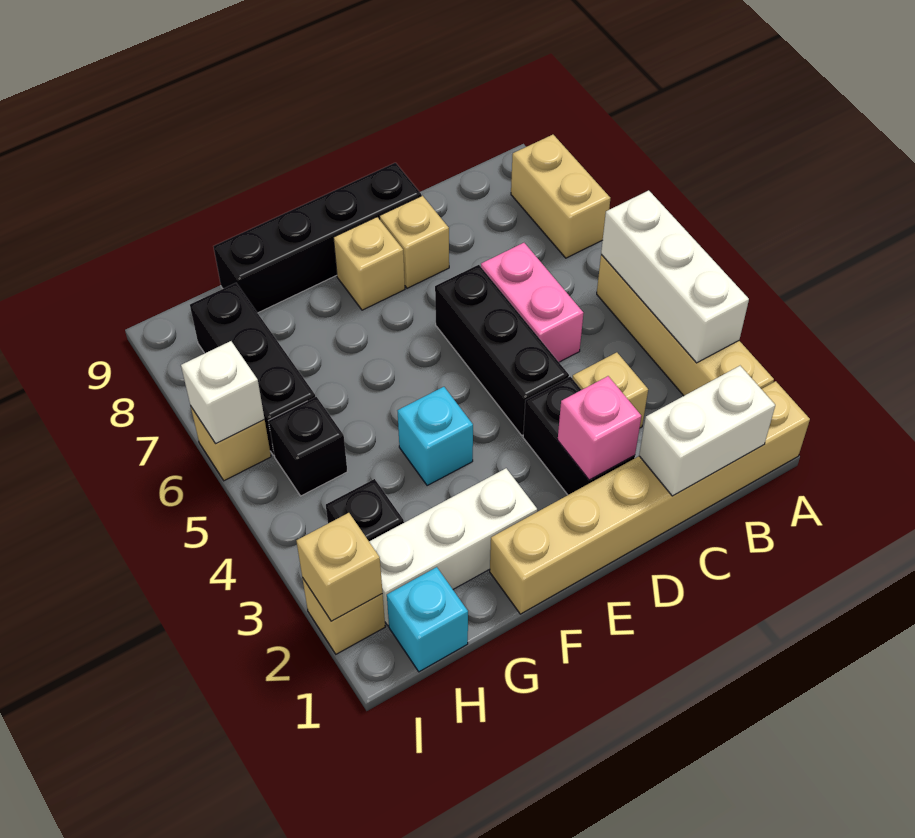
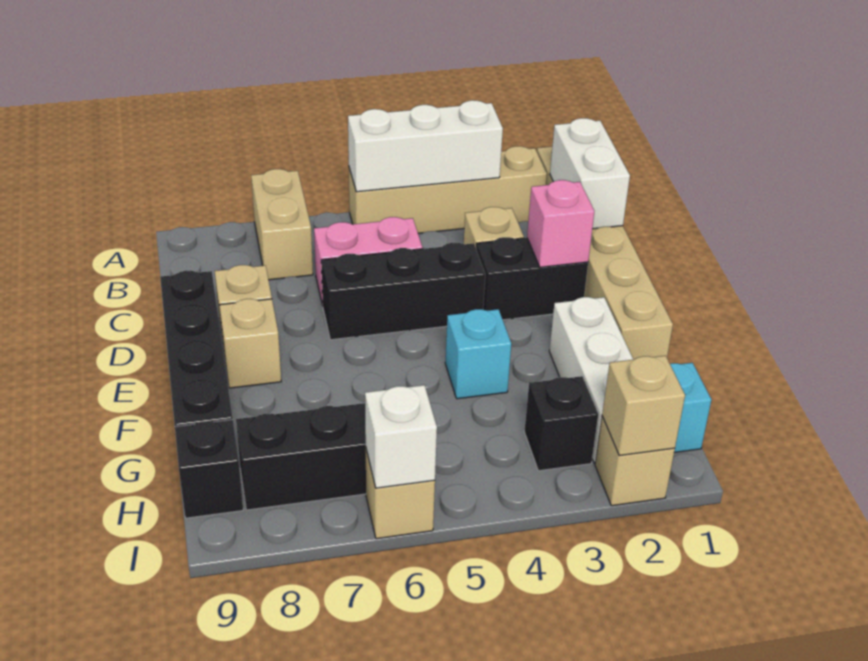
tan brick A7:A8 level 1 -> tan brick A7:B7 level 1
black brick H5 level 1 -> black brick H9 level 1

